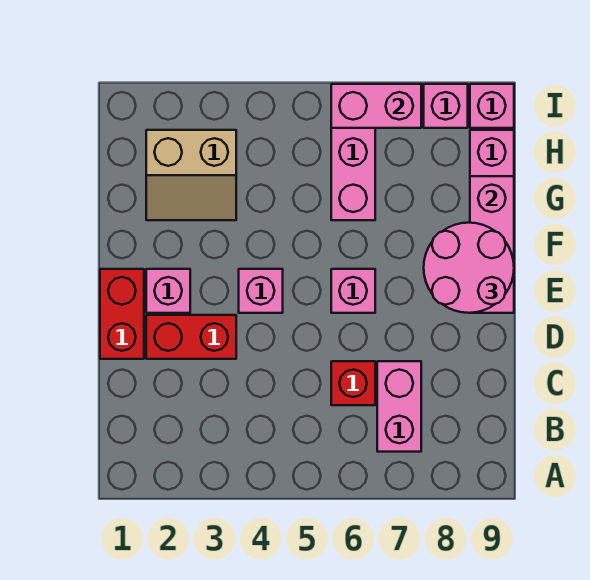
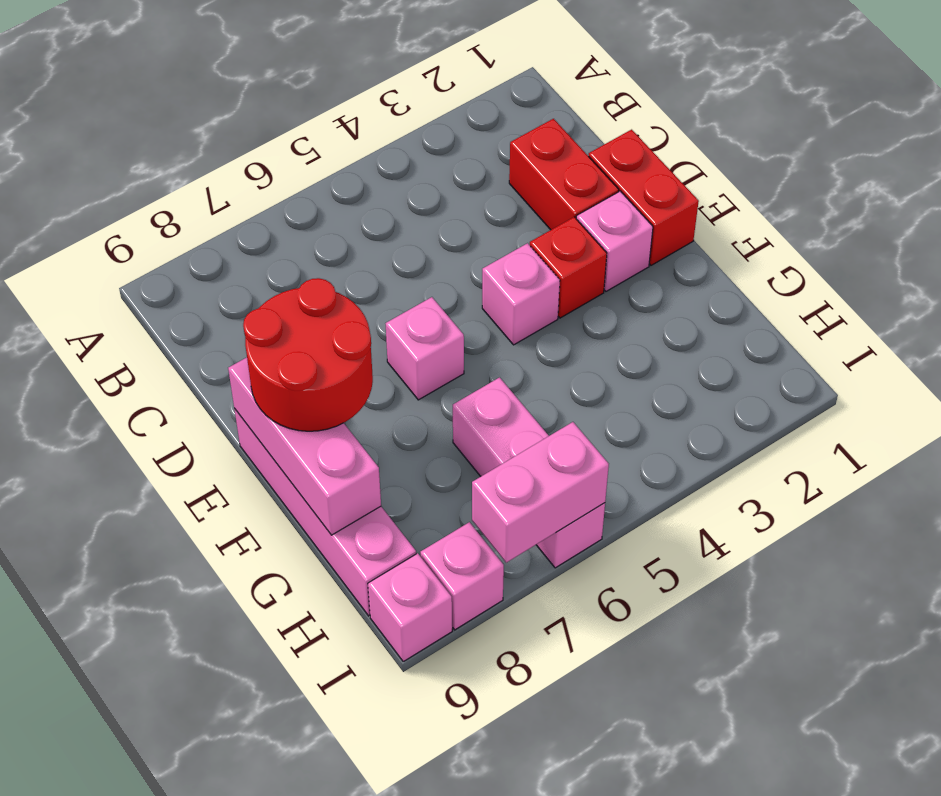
pink brick B7:C7 level 1 -> none
red brick C6 level 1 -> red brick E3 level 1
red brick D2:D3 level 1 -> red brick C2:D2 level 1
pink round brick E8:F9 level 3 -> red round brick E8:F9 level 3
tan slope G2:H3 level 1 top H -> none

